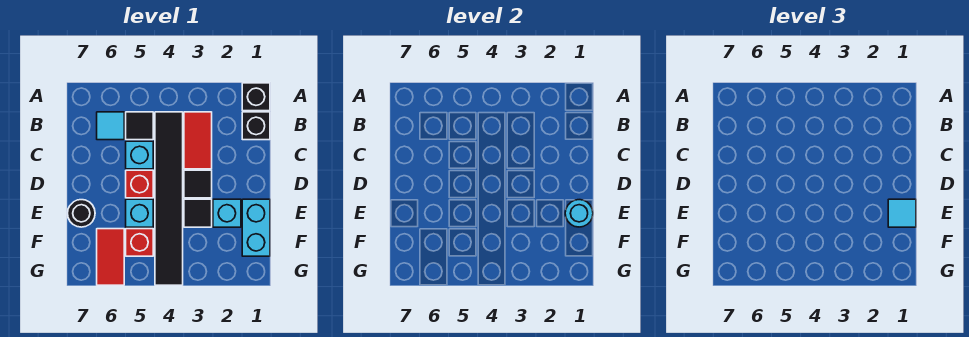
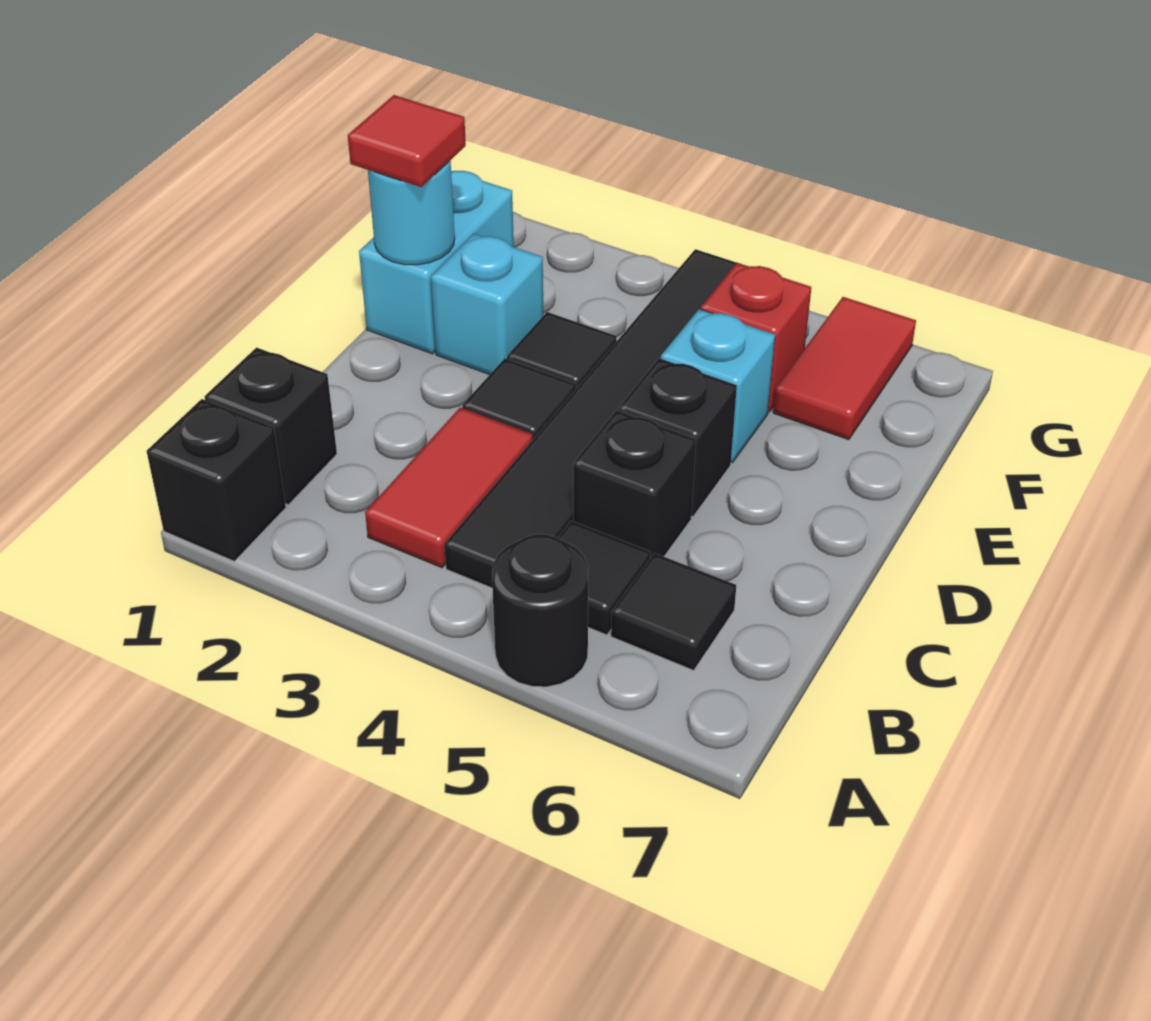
cyan tile B6 level 1 -> black tile B6 level 1
cyan brick C5 level 1 -> black brick C5 level 1
red brick D5 level 1 -> black brick D5 level 1
cyan tile E1 level 3 -> red tile E1 level 3
black round brick E7 level 1 -> black round brick A5 level 1

